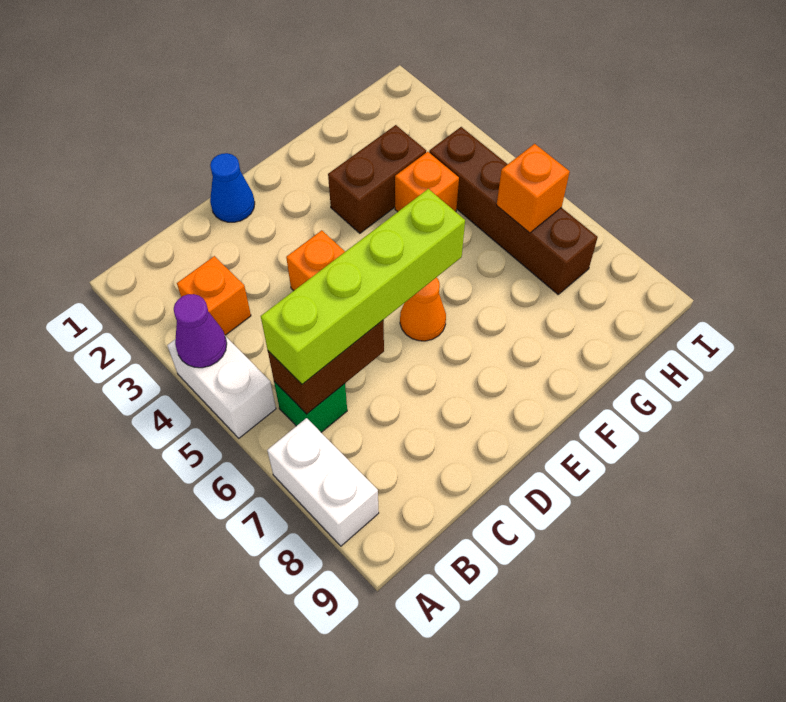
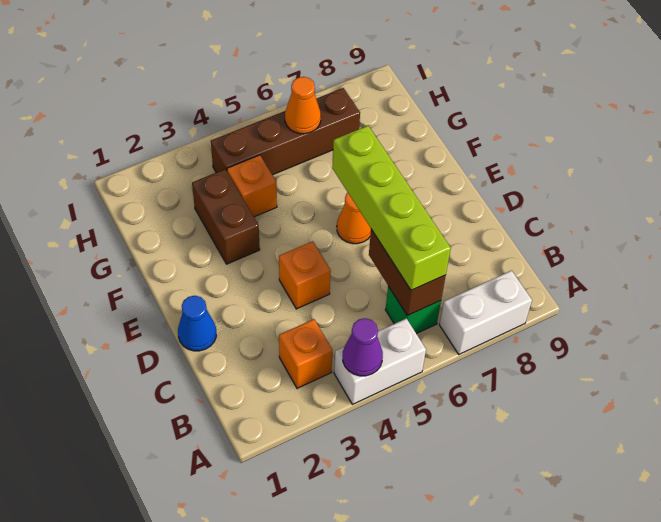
orange brick H6 level 2 -> orange cone H6 level 2

